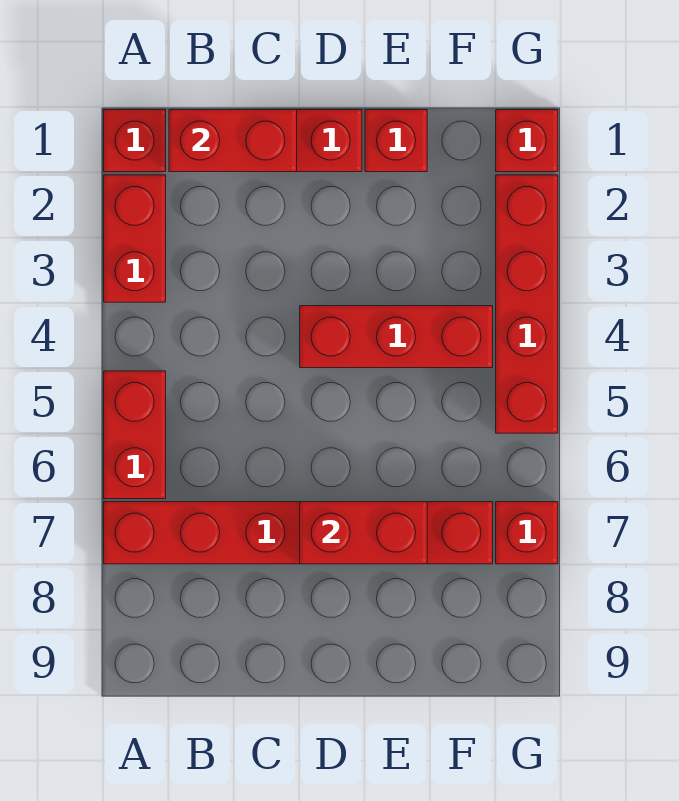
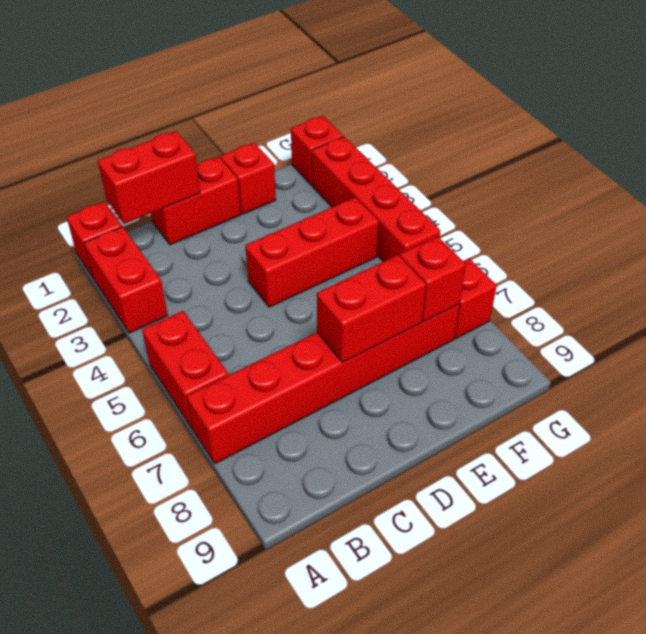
none -> red brick F7 level 2

